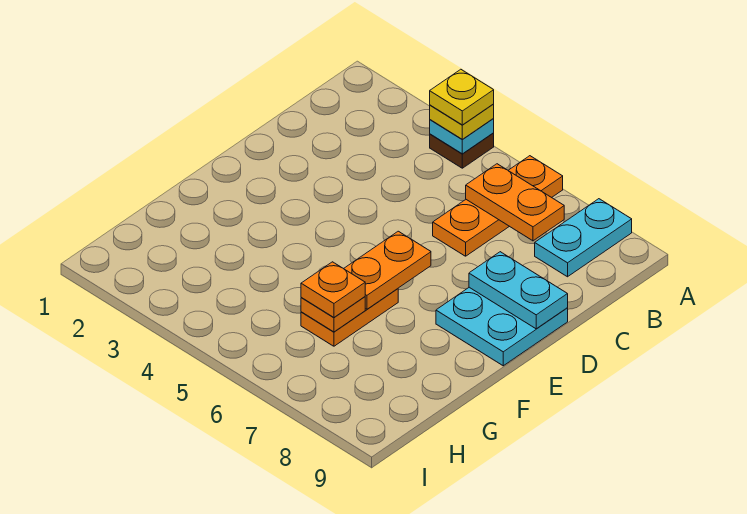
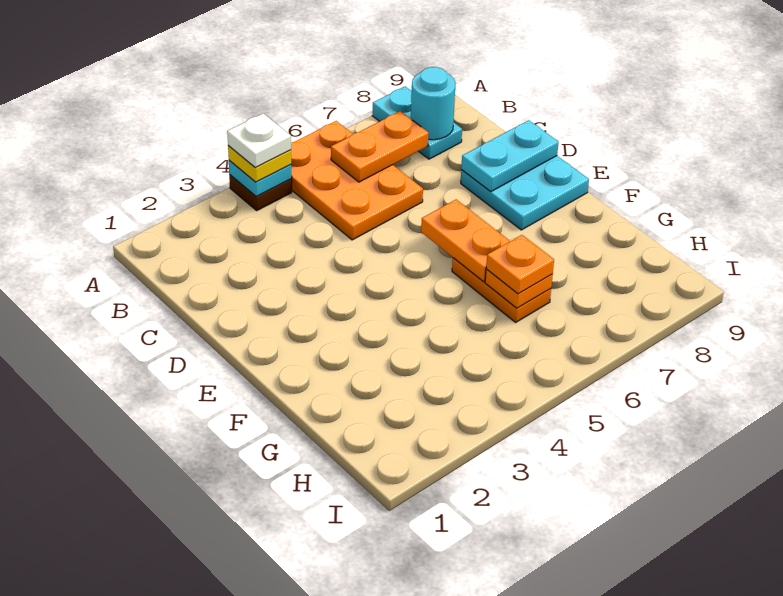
yellow plate A4 level 4 -> white plate A4 level 4
orange plate A6:C6 level 1 -> orange plate A5:C6 level 1
none -> cyan round brick B8 level 2

